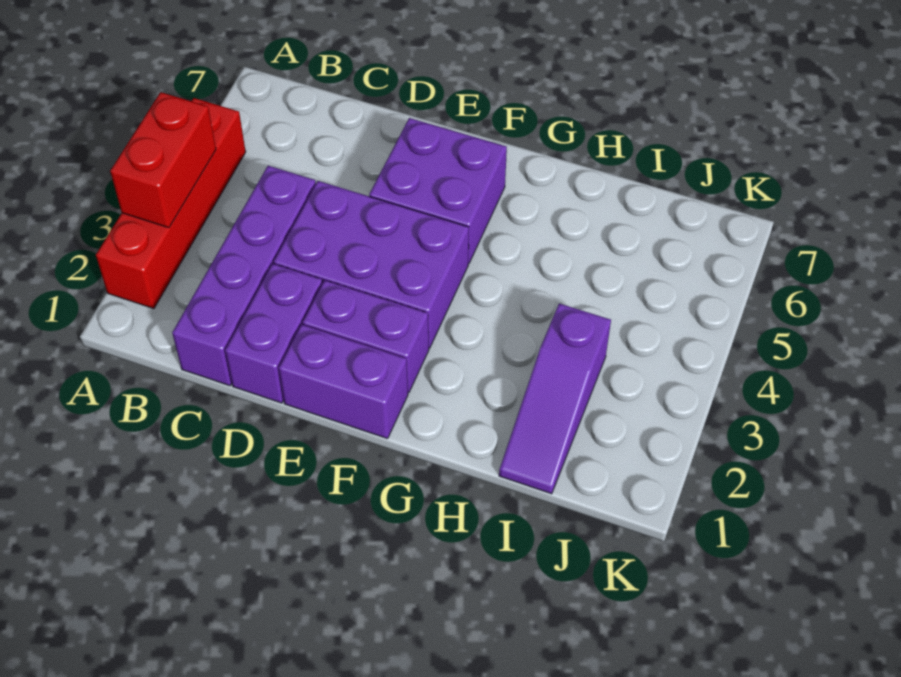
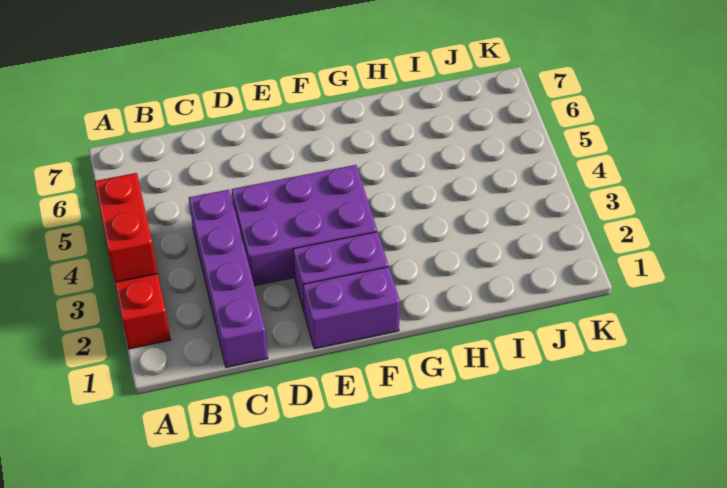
purple brick D1:D2 level 1 -> none
purple brick E5:F6 level 1 -> none
purple slope I1:I3 level 1 top 3 -> none

